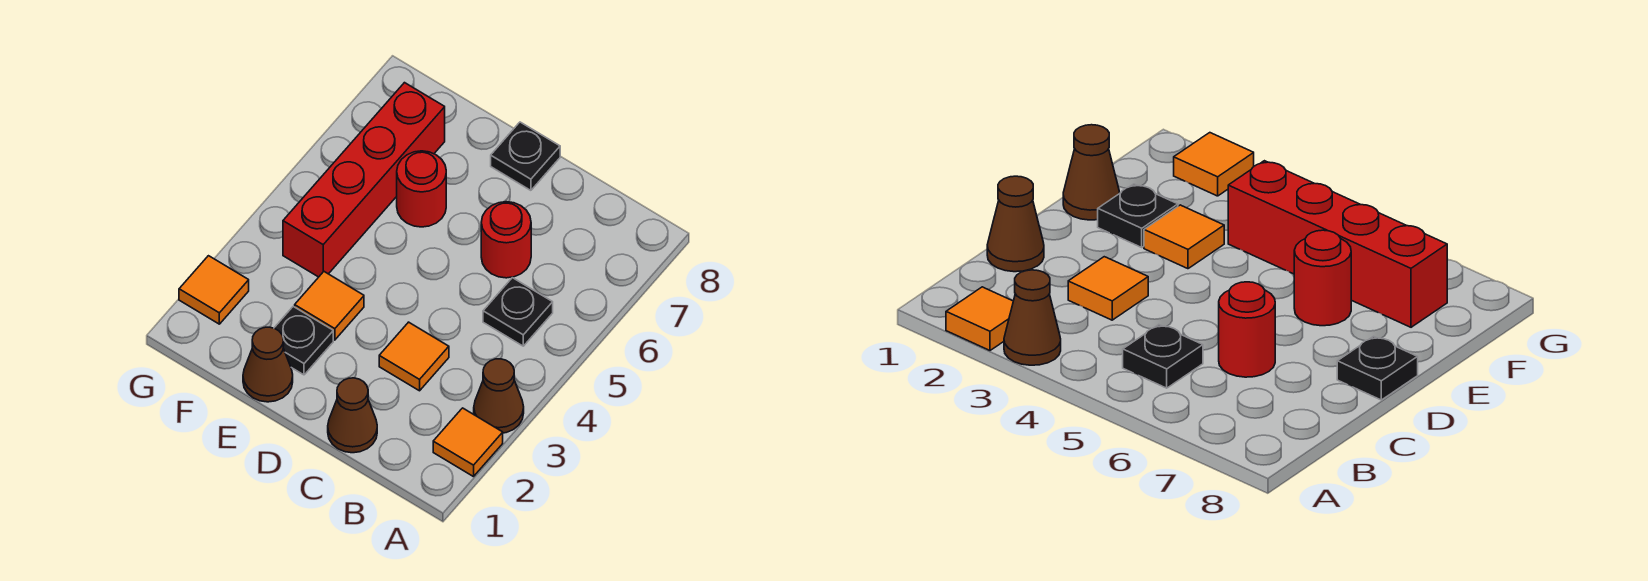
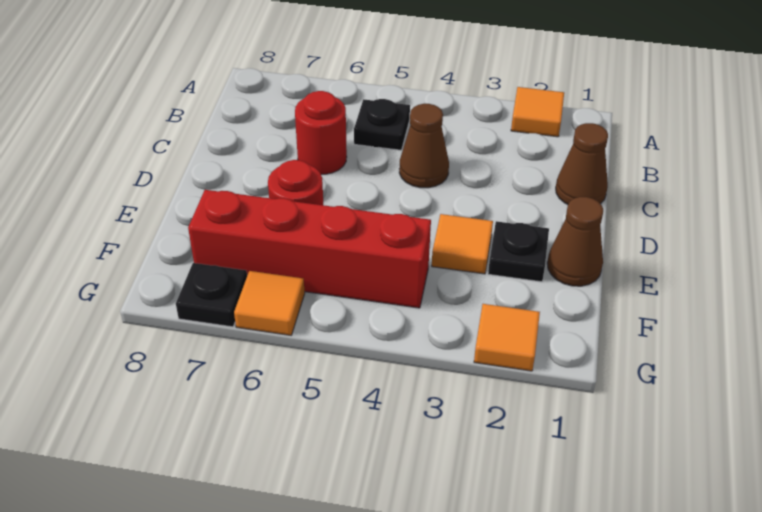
brown cone A3 level 1 -> brown cone C4 level 1
orange tile C3 level 1 -> orange tile G6 level 1
black plate D8 level 1 -> black plate G7 level 1

